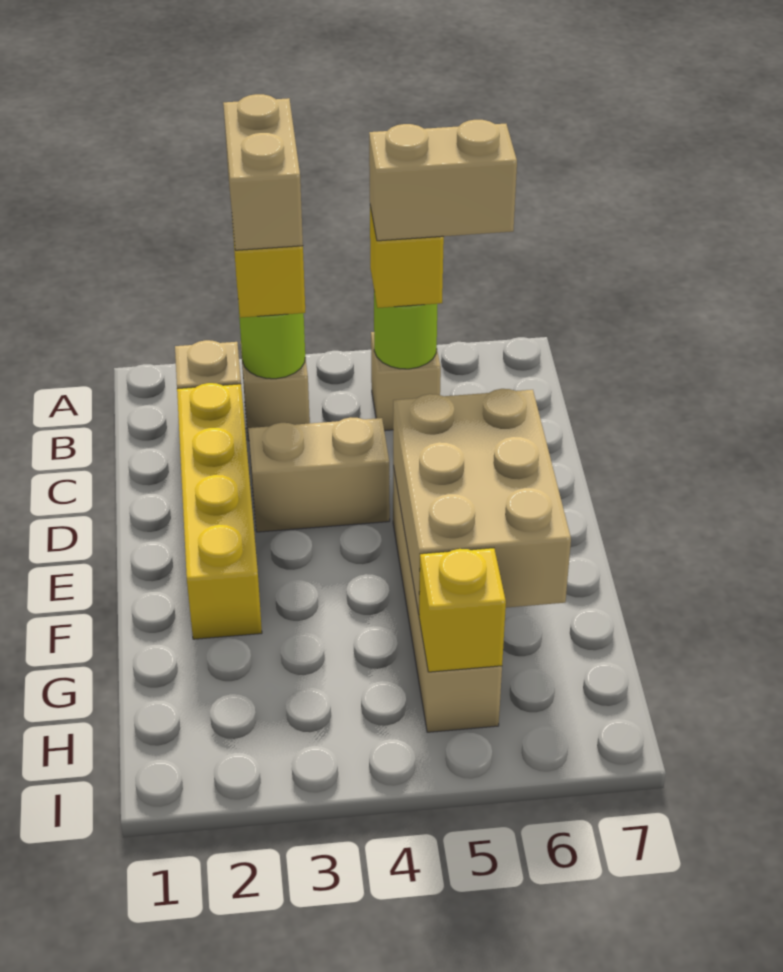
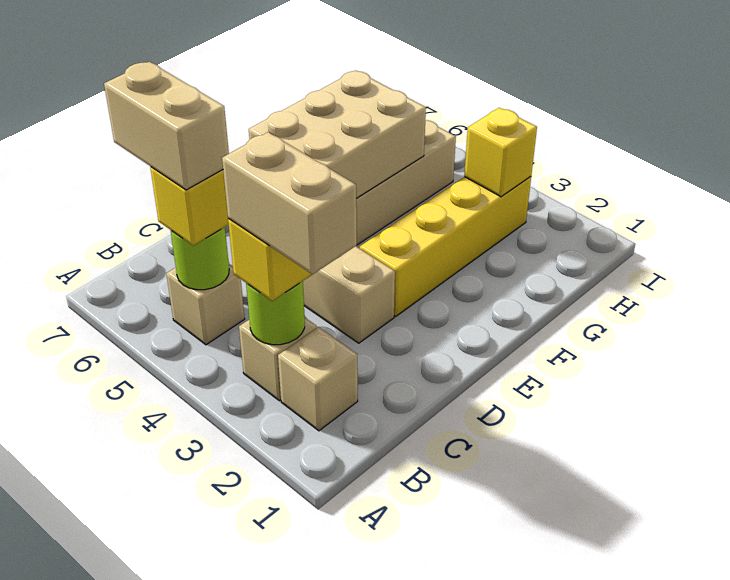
tan brick A3:B3 level 4 -> tan brick B2:B3 level 4
yellow brick C2:F2 level 1 -> yellow brick E3:H3 level 1
yellow brick H5 level 2 -> yellow brick H3 level 2

